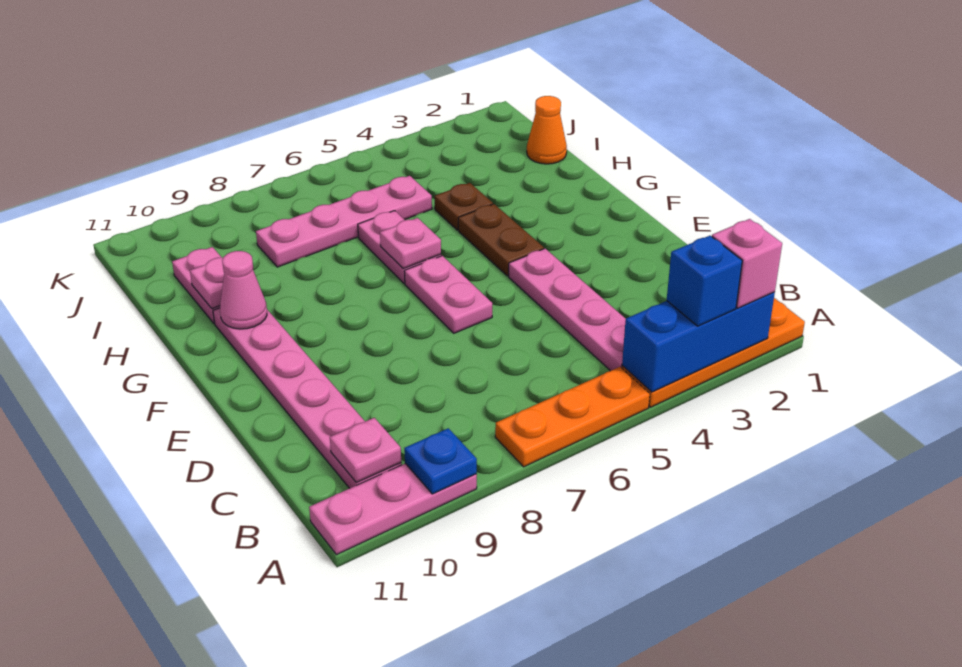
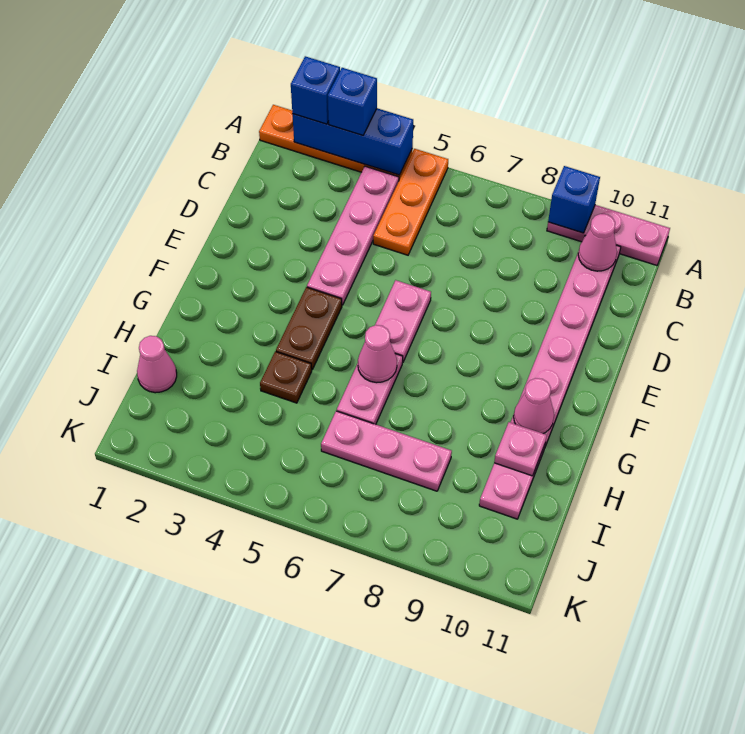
pink brick A2 level 3 -> blue brick A2 level 3
orange plate A5:A7 level 1 -> orange plate A5:C5 level 1
blue plate A9 level 2 -> blue brick A9 level 2
pink plate B10 level 2 -> pink cone B10 level 2
pink plate G6 level 2 -> pink cone G6 level 2
orange cone I1 level 1 -> pink cone I1 level 1
pink plate I5:I8 level 1 -> pink plate I6:I8 level 1

